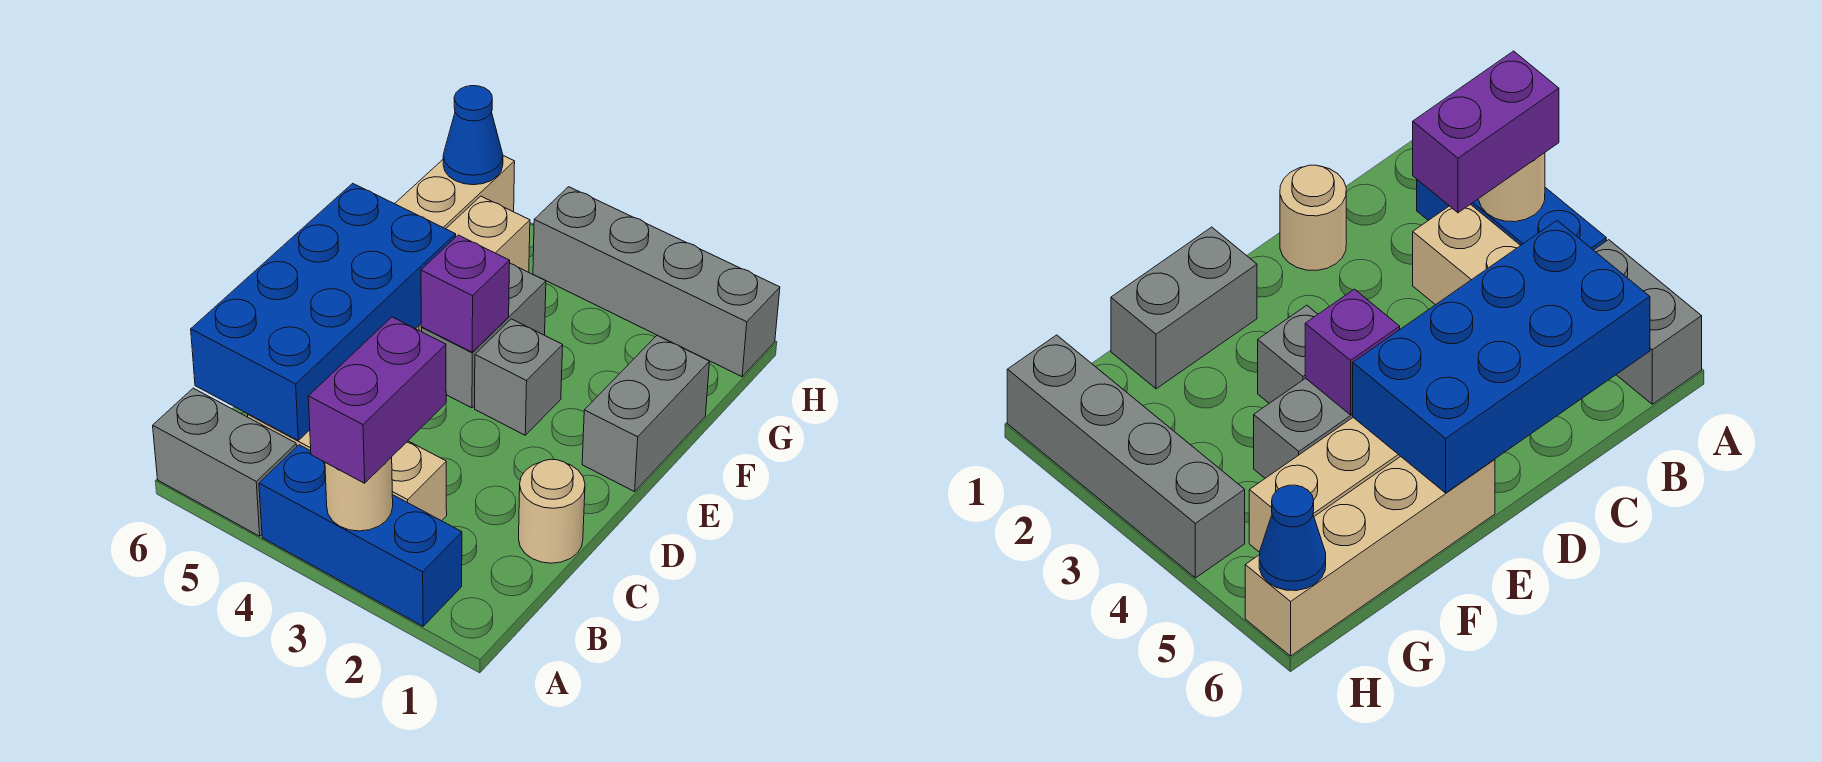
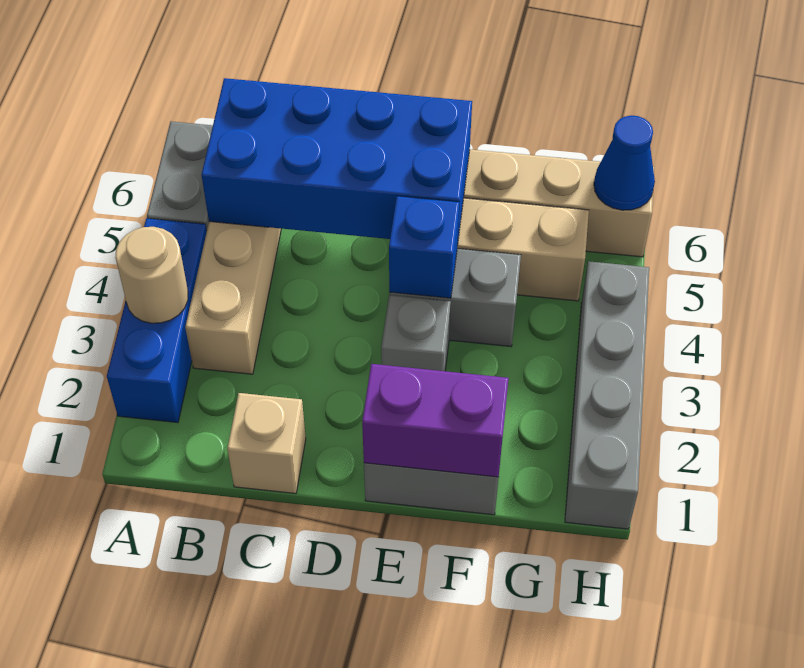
purple brick A3:B3 level 3 -> purple brick E1:F1 level 2
tan round brick C1 level 1 -> tan brick C1 level 1
purple brick E4 level 2 -> blue brick E4 level 2

